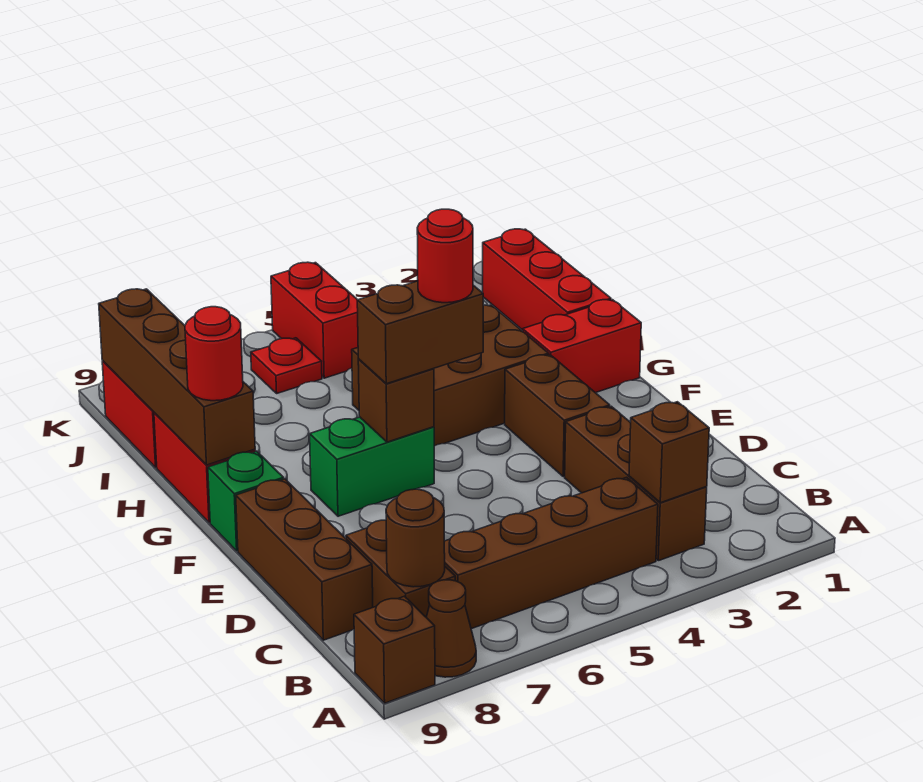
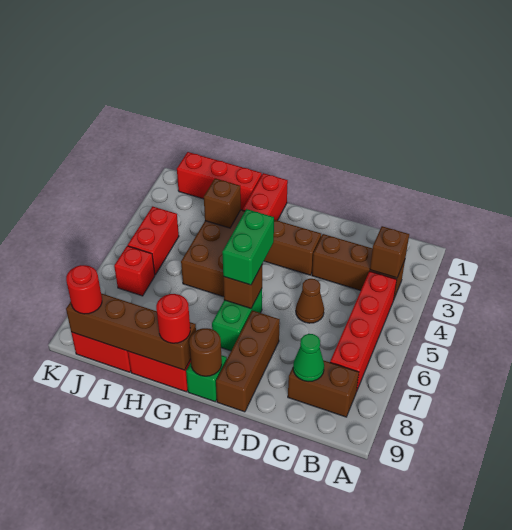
brown cone A8 level 1 -> brown cone D5 level 1
brown brick A9 level 1 -> brown brick H3 level 2
brown brick B4:B7 level 1 -> red brick B4:B7 level 1
brown round brick B8 level 2 -> brown round brick F9 level 2
none -> green cone C8 level 2
brown brick C9:E9 level 1 -> brown brick E7:E9 level 1
brown brick F5:F6 level 3 -> green brick F5:F6 level 3
red round brick F5 level 4 -> red round brick J9 level 3
red brick J5:K5 level 1 -> red brick J4:J5 level 1
red plate J6 level 1 -> red brick J6 level 1

